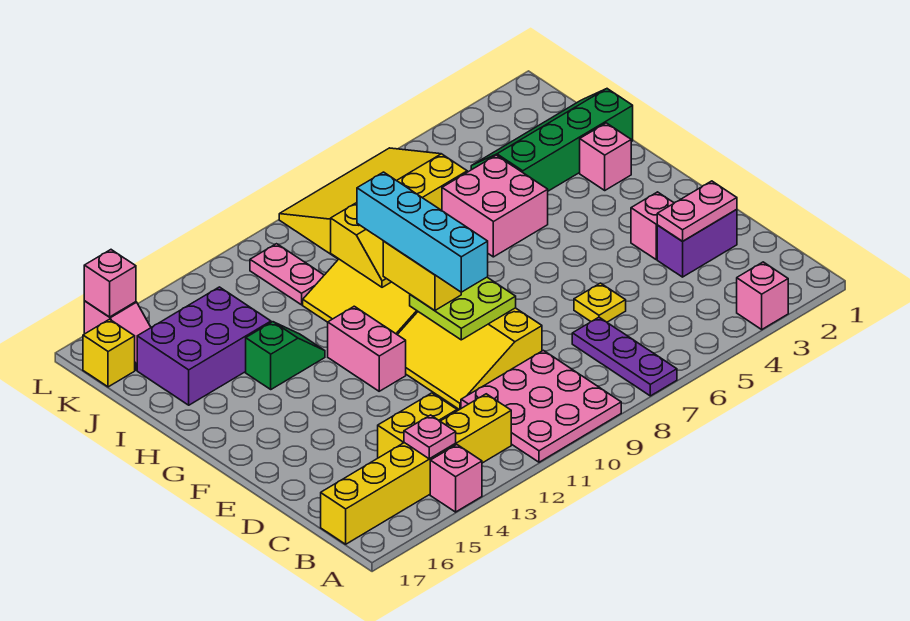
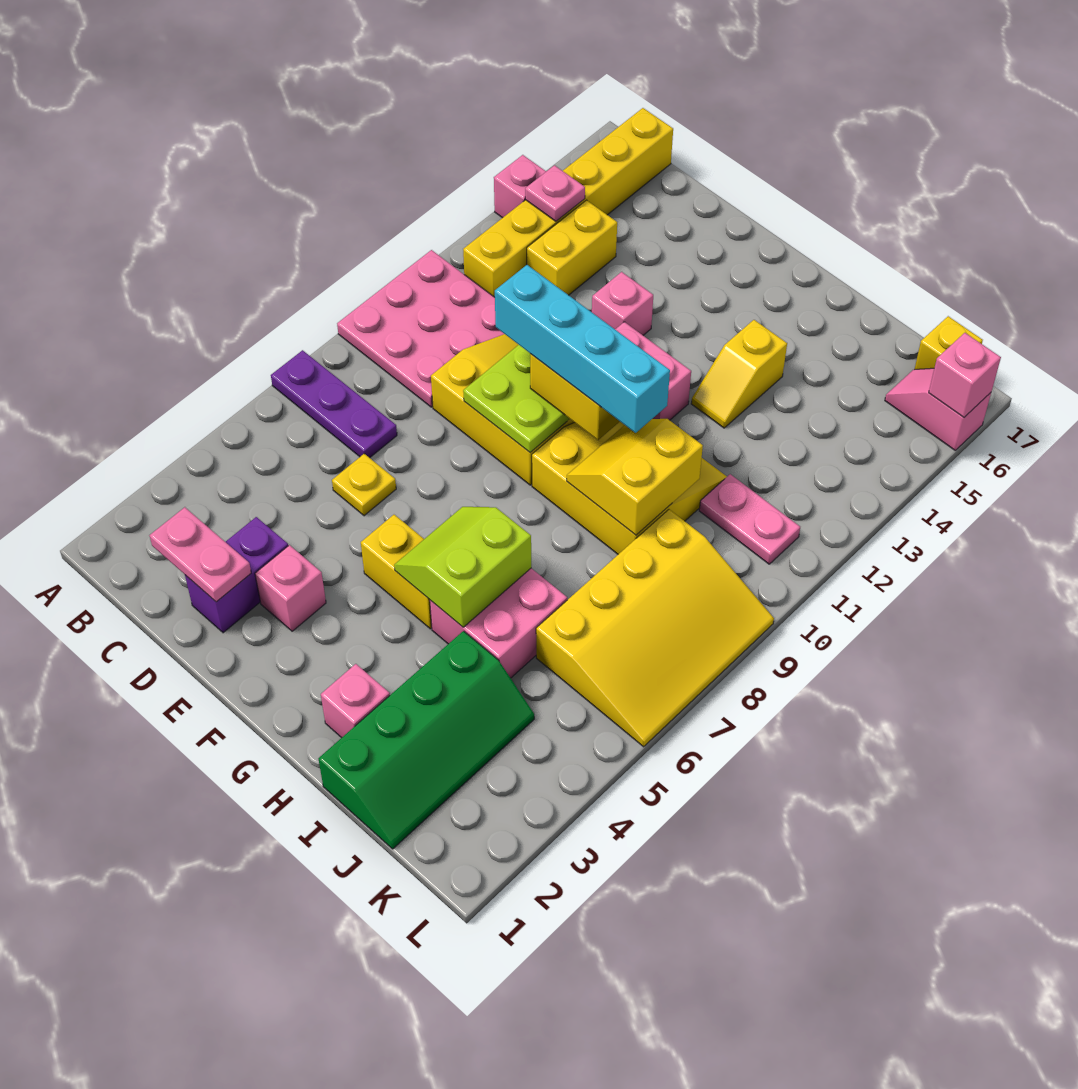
pink brick A3 level 1 -> pink brick E13 level 1
pink plate D2:D3 level 2 -> pink plate C2:D2 level 2
none -> yellow brick F5:G5 level 1
none -> lime slope G5:H6 level 2 top H
green slope H13:H14 level 1 top 14 -> yellow slope H13:H14 level 1 top 14
purple brick I14:J16 level 1 -> none

